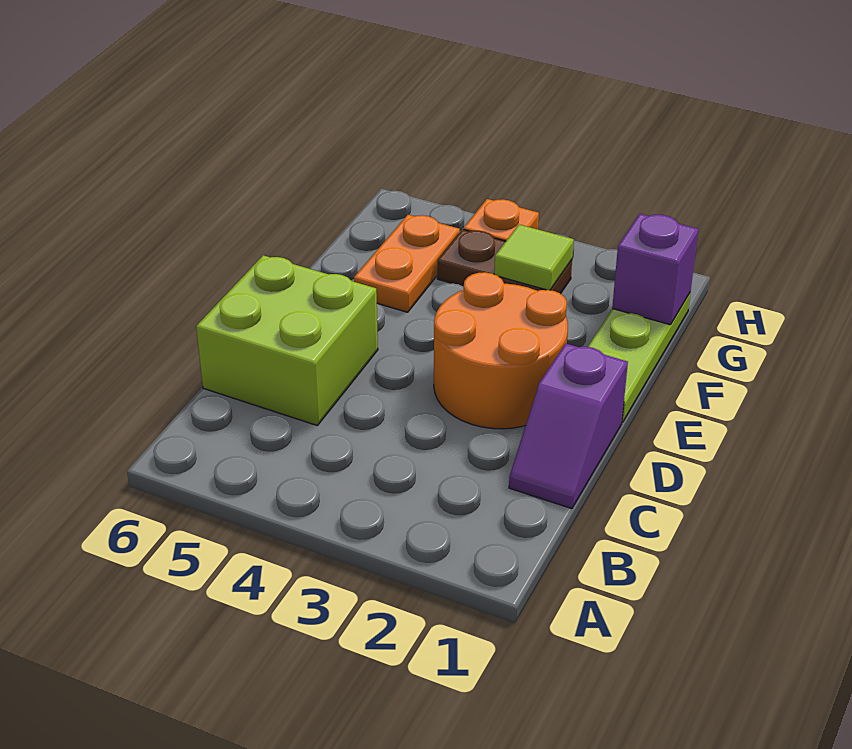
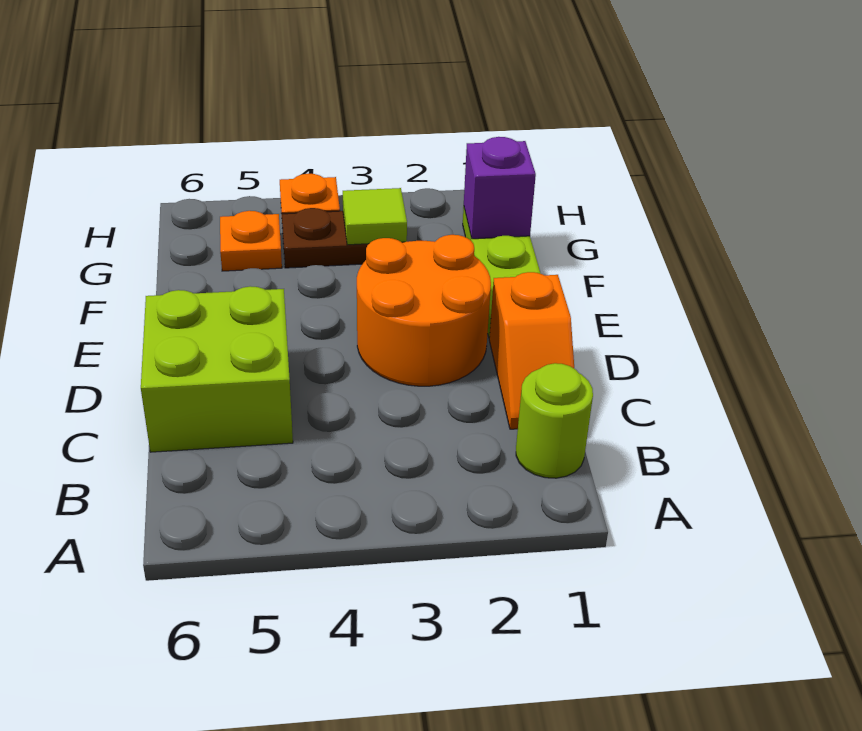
none -> lime round brick B1 level 1
purple slope C1:D1 level 1 top D -> orange slope C1:D1 level 1 top D
orange plate F5:G5 level 1 -> orange plate G5 level 1

